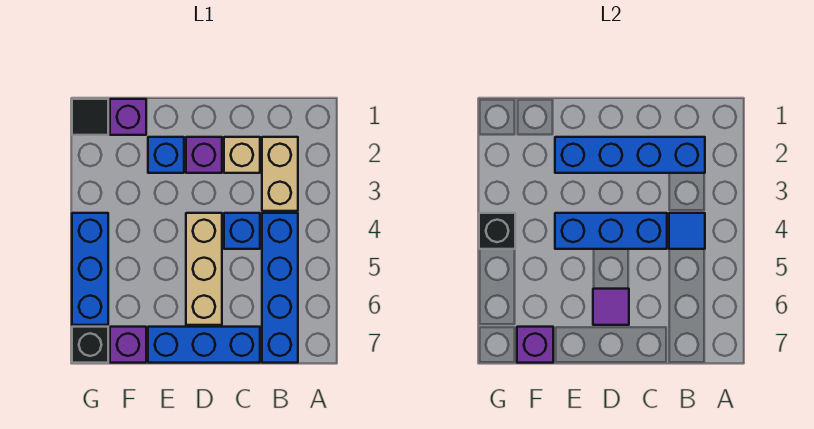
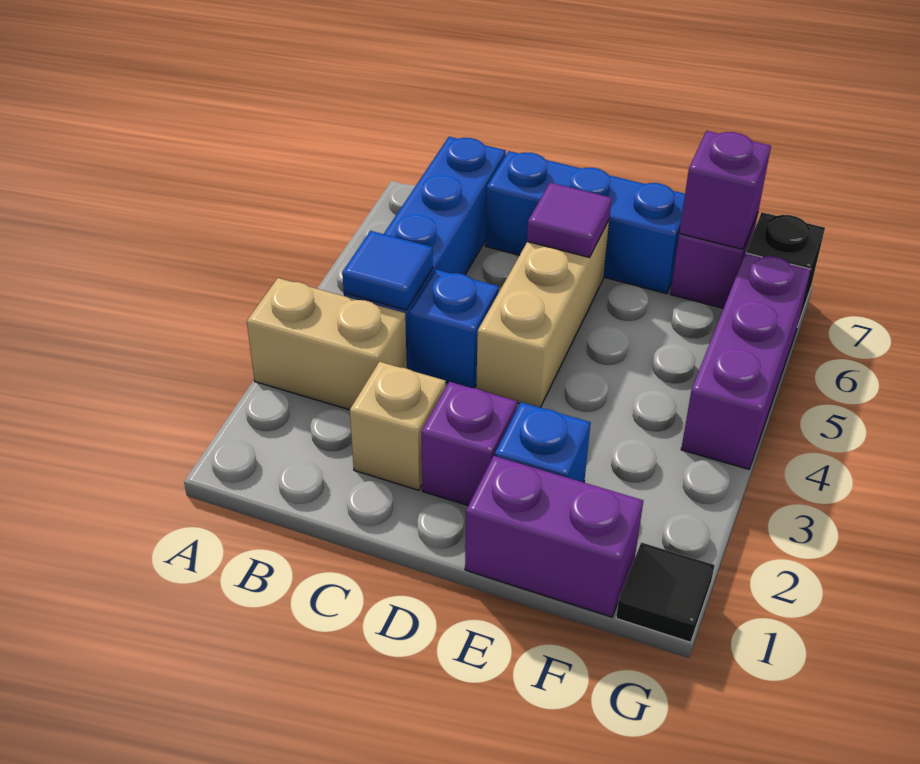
tan brick B2:B3 level 1 -> tan brick A3:B3 level 1
blue brick B2:E2 level 2 -> none
blue brick C4:E4 level 2 -> none
purple brick F1 level 1 -> purple brick E1:F1 level 1
blue brick G4:G6 level 1 -> purple brick G4:G6 level 1
black brick G4 level 2 -> none

